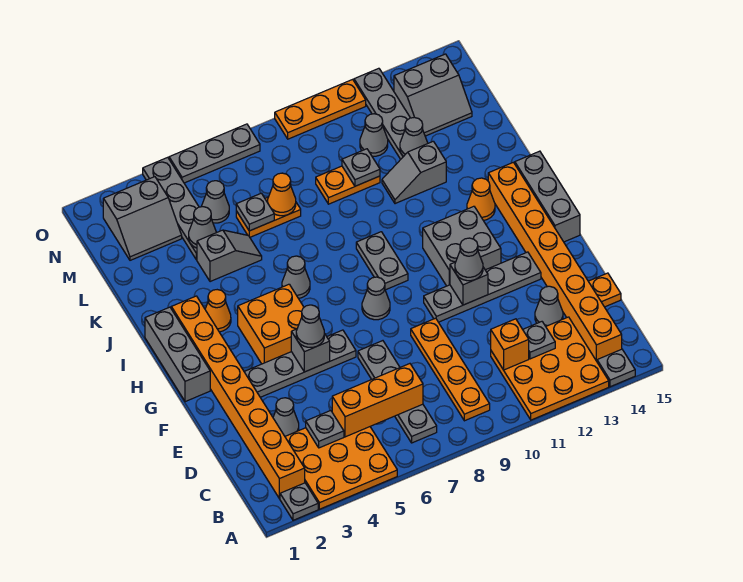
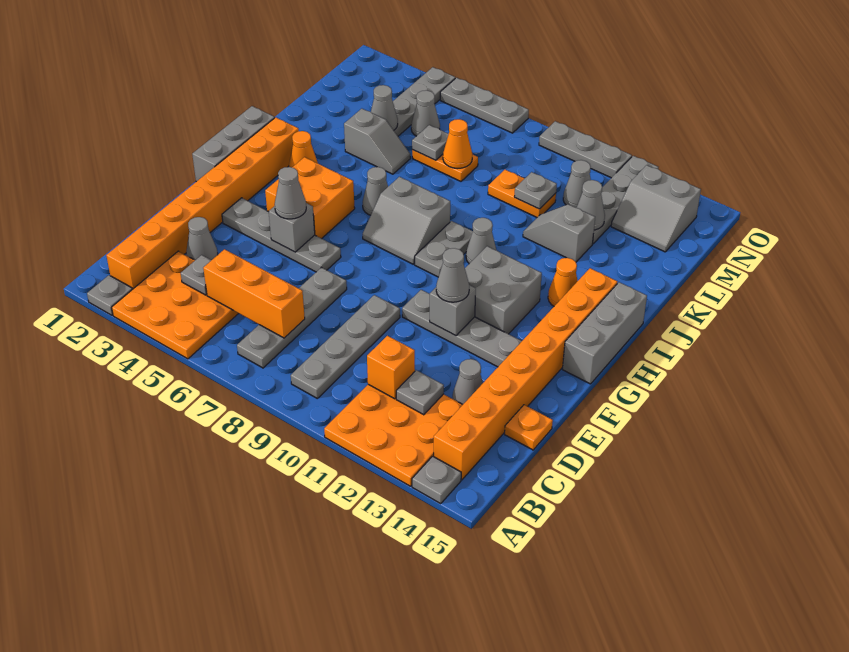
orange plate B9:E9 level 1 -> grey plate B9:E9 level 1
grey cone G8 level 1 -> grey cone I10 level 1
grey slope M2:N3 level 1 top N -> grey slope H7:I8 level 1 top I
orange plate O9:O11 level 1 -> grey plate O9:O11 level 1

